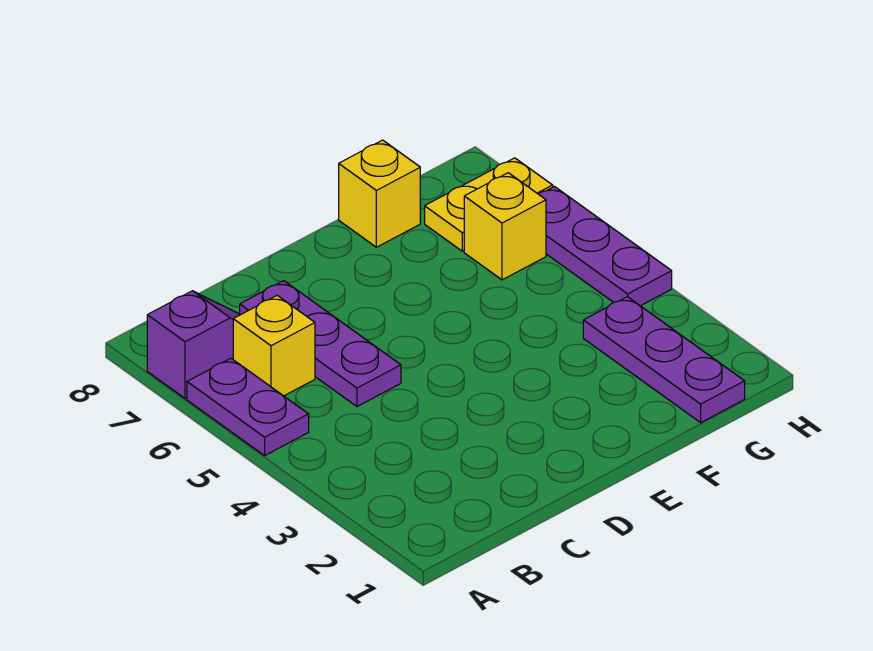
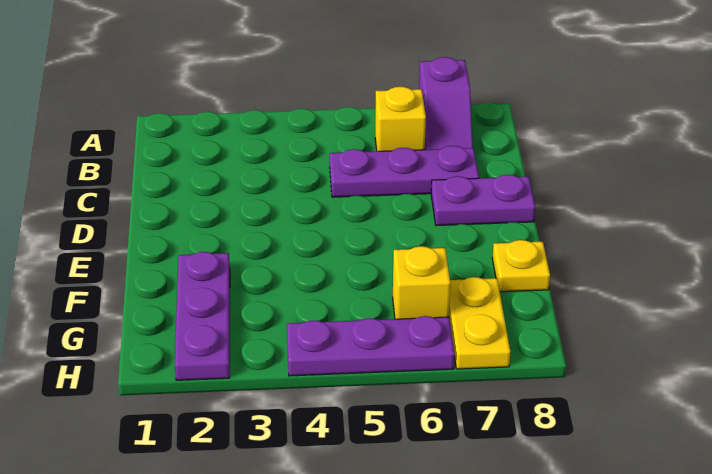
purple plate A5:A6 level 1 -> purple plate D7:D8 level 1
yellow brick F8 level 1 -> yellow plate F8 level 1
purple plate G1:G3 level 1 -> purple plate F2:H2 level 1

